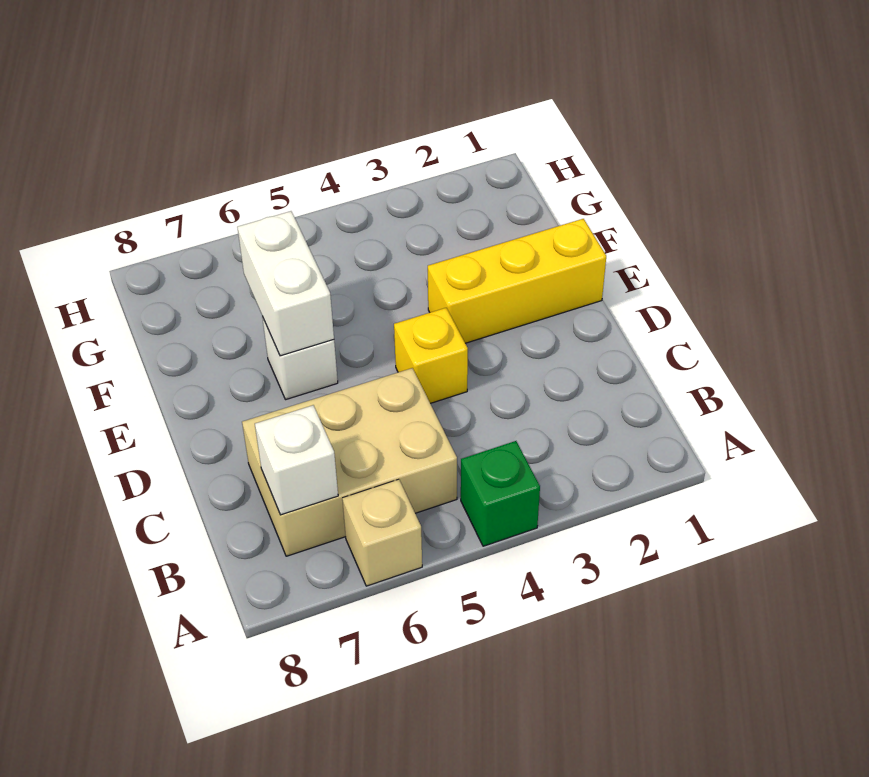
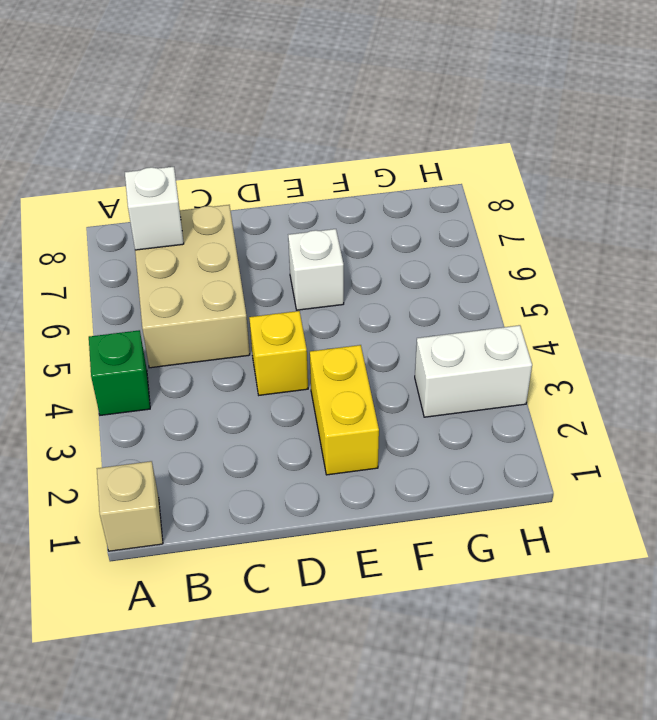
tan brick A6 level 1 -> tan brick A1 level 1
yellow brick E1:E3 level 1 -> yellow brick E2:E3 level 1
white brick E6:F6 level 2 -> white brick G3:H3 level 1

